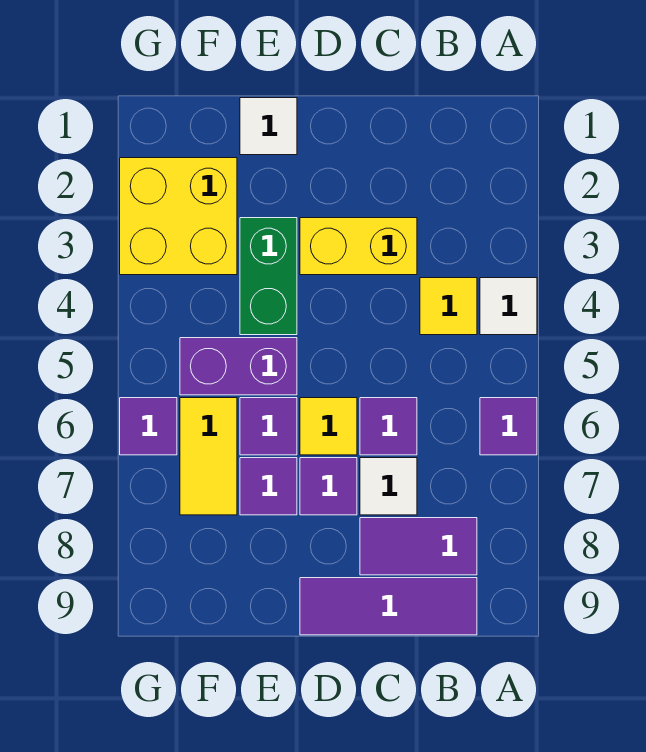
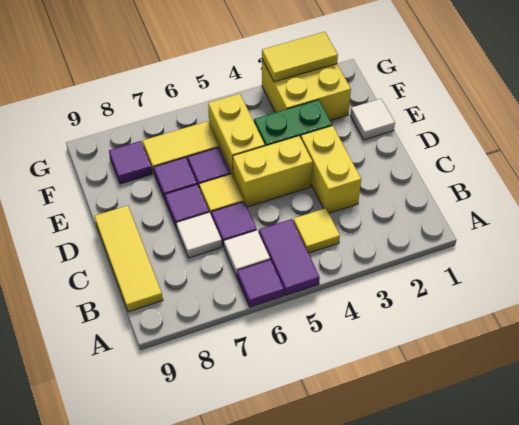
white tile A4 level 1 -> white tile B6 level 1
purple tile B8:C8 level 1 -> purple tile A5:B5 level 1
purple tile B9:D9 level 1 -> yellow tile B9:D9 level 1
none -> yellow brick D4:D5 level 1
purple brick E5:F5 level 1 -> yellow brick E5:F5 level 1
none -> yellow tile G2:G3 level 2
purple tile G6 level 1 -> purple tile F8 level 1

